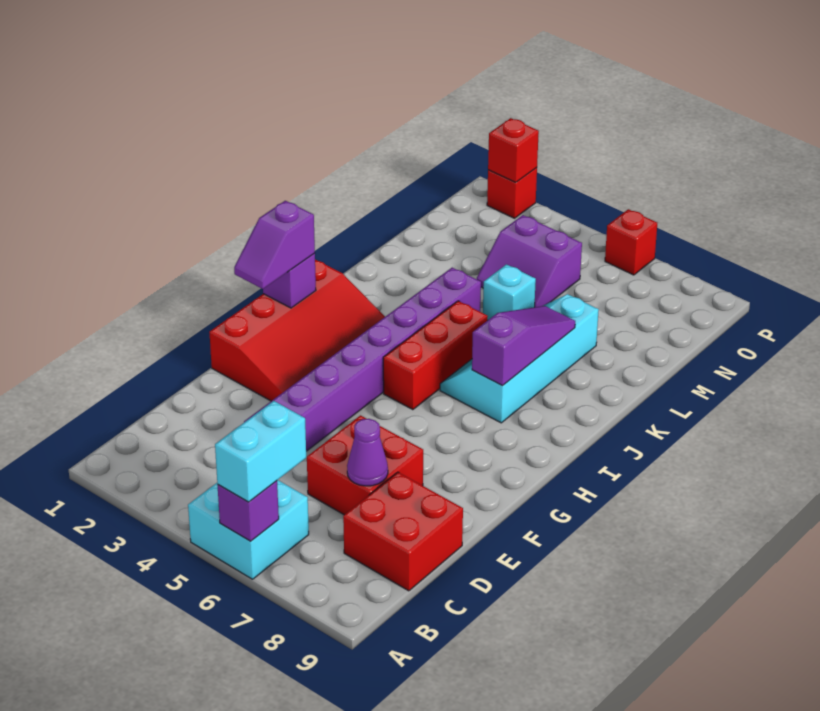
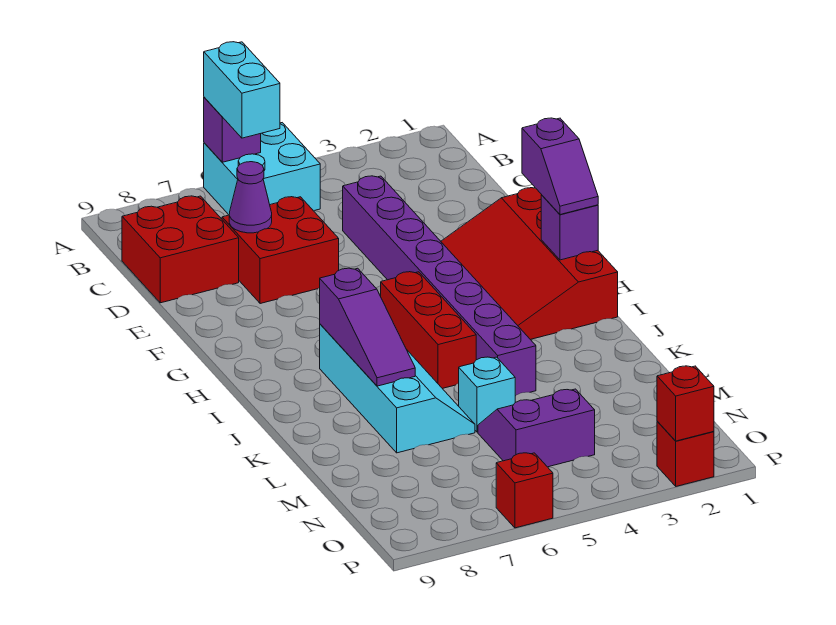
purple slope G1:H1 level 3 top H -> purple slope G1:H1 level 3 top G

